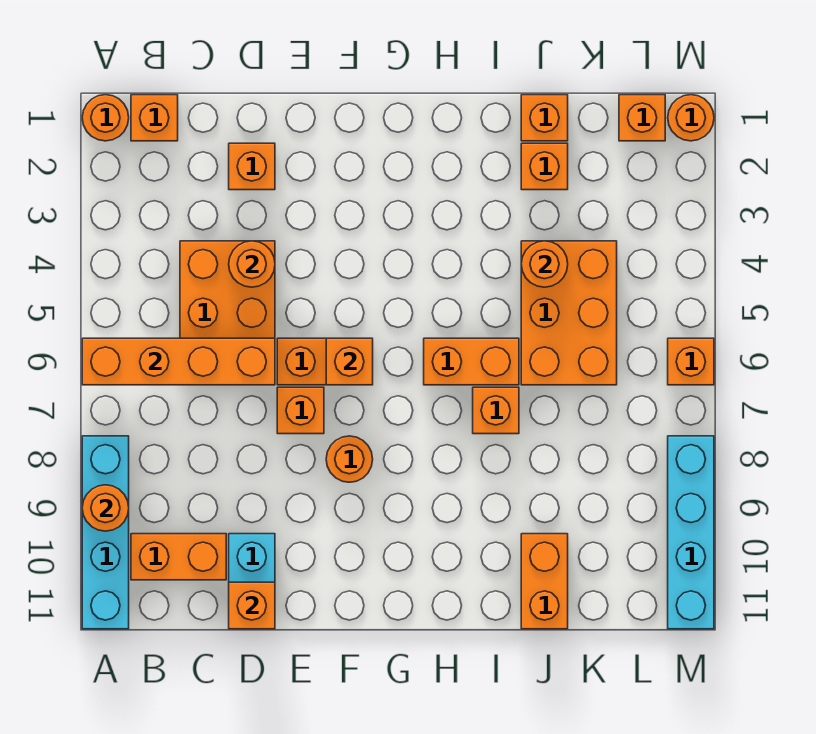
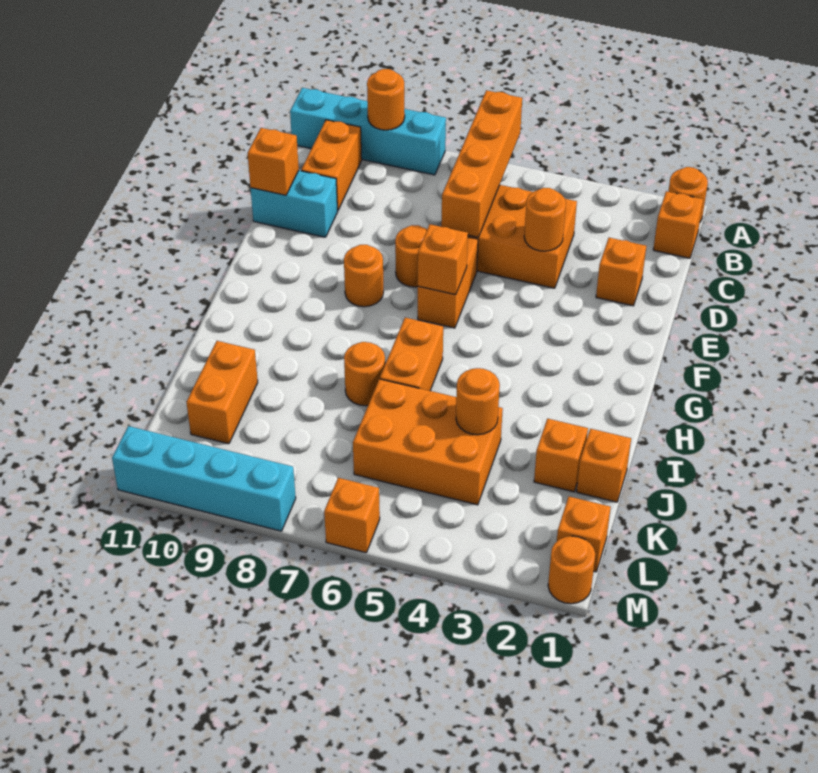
orange brick E7 level 1 -> orange round brick E7 level 1
orange brick I7 level 1 -> orange round brick I7 level 1
orange brick J10:J11 level 1 -> orange brick J10:K10 level 1

